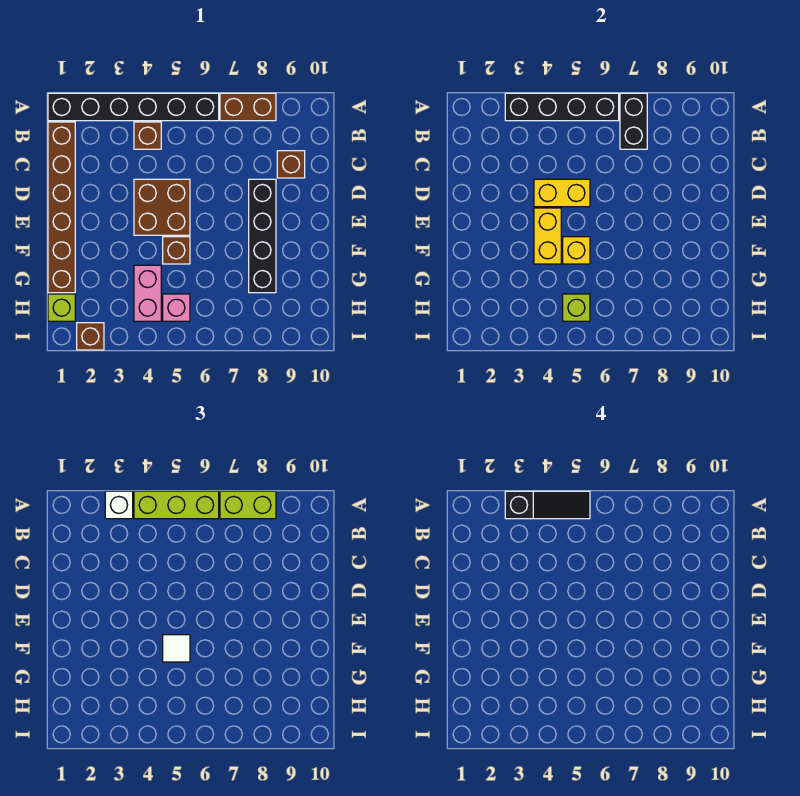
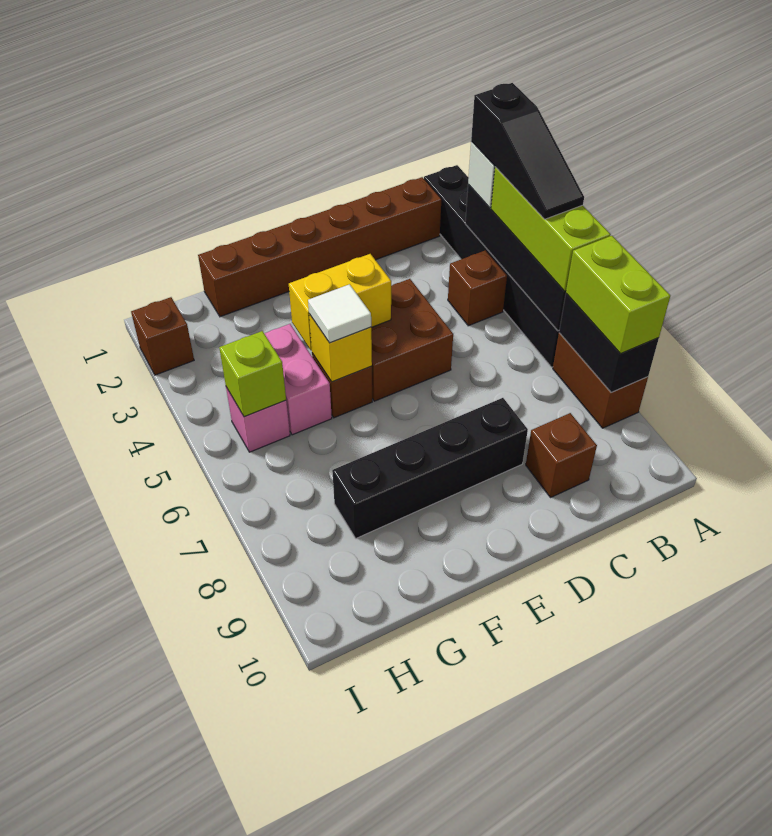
black brick A7:B7 level 2 -> black brick A7:A8 level 2
yellow brick D4:D5 level 2 -> none
pink brick G4:H4 level 1 -> pink brick G4:G5 level 1
lime brick H1 level 1 -> none

